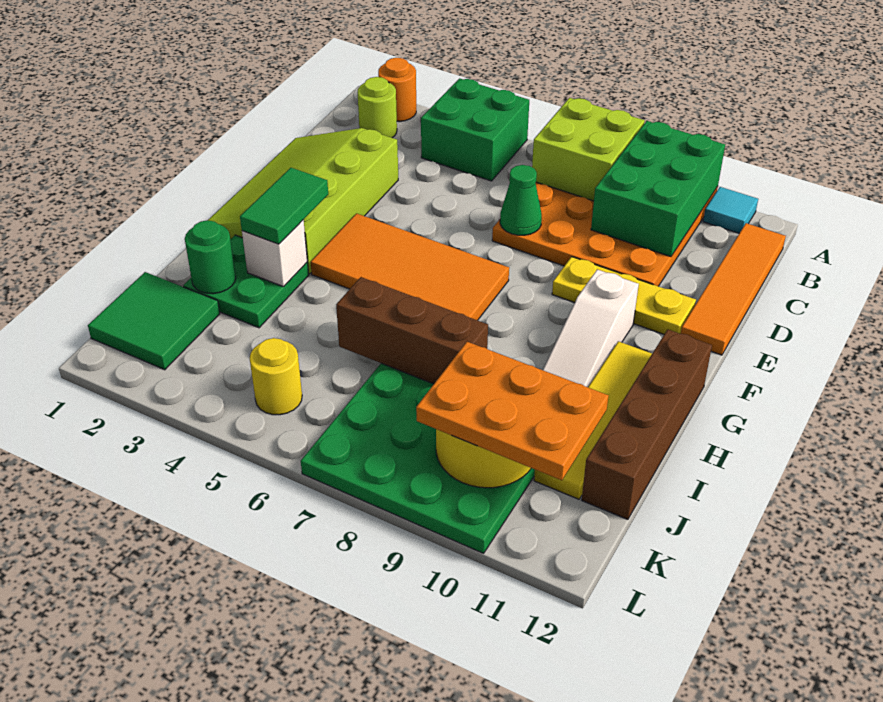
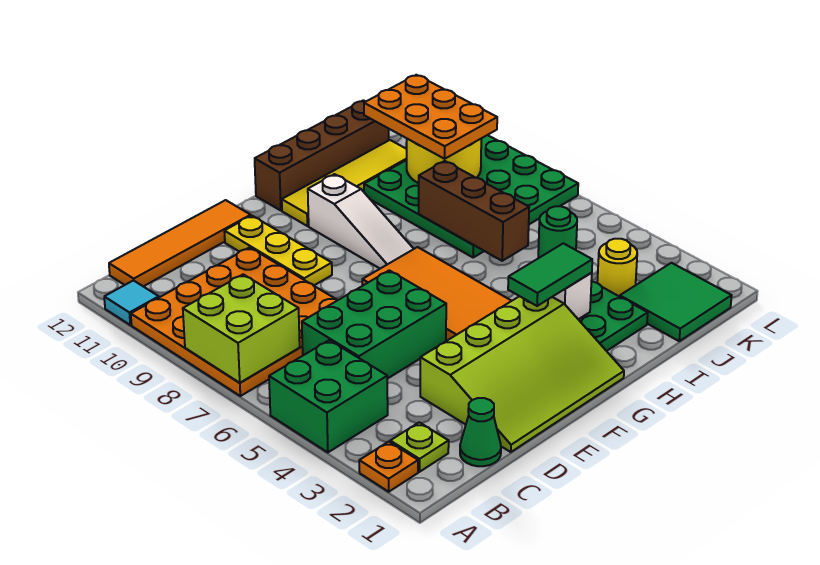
orange round brick A2 level 1 -> orange plate A2 level 1
green brick A9:C10 level 2 -> green brick C5:E6 level 1
lime round brick B2 level 1 -> lime plate B2 level 1
green cone D7 level 2 -> green cone C1 level 1
white slope F10:H10 level 1 top F -> white slope G8:G10 level 1 top 10
green round brick I2 level 2 -> green round brick J5 level 1
yellow round brick K5 level 1 -> yellow round brick J3 level 1

